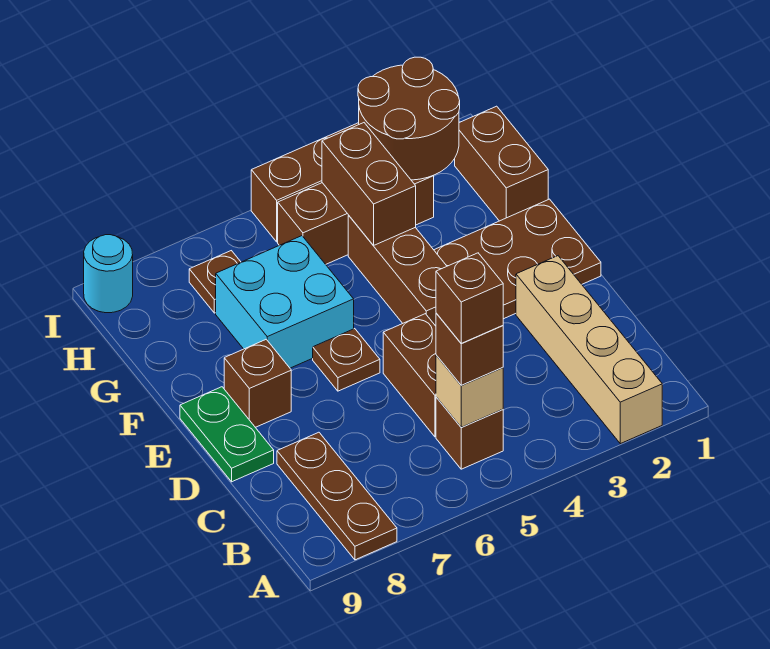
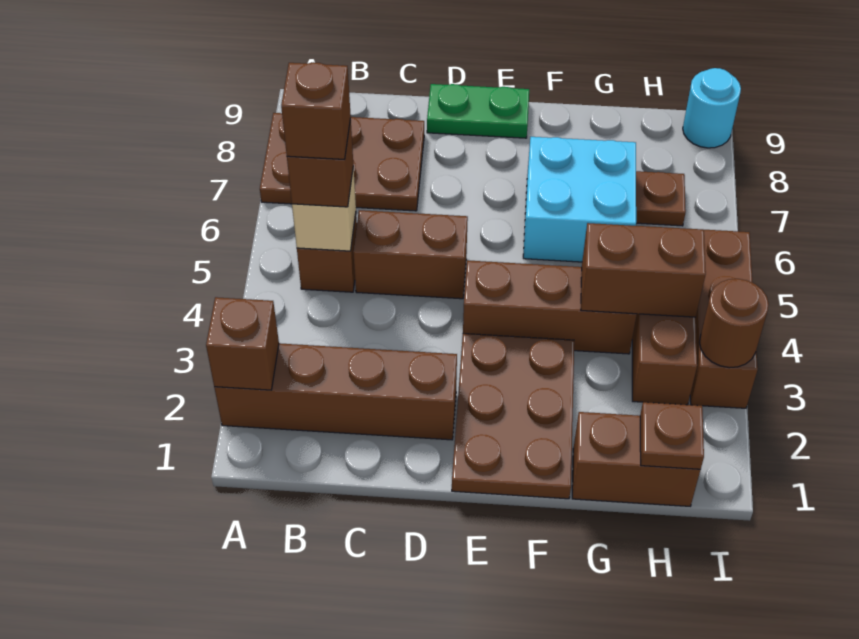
tan brick A2:D2 level 1 -> brown brick A2:D2 level 1
brown plate A8:C8 level 1 -> brown plate A7:C8 level 1
brown plate E6 level 1 -> brown plate H1 level 2
brown brick E8 level 1 -> brown brick A2 level 2
brown round brick H2:I3 level 2 -> brown round brick I3 level 2

